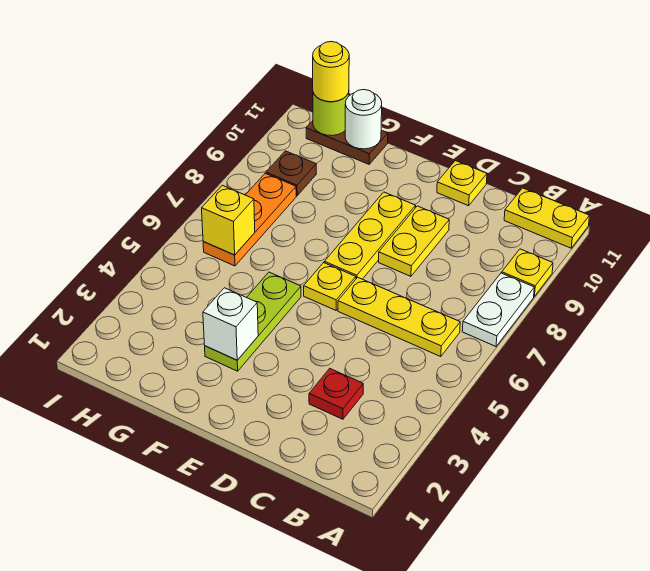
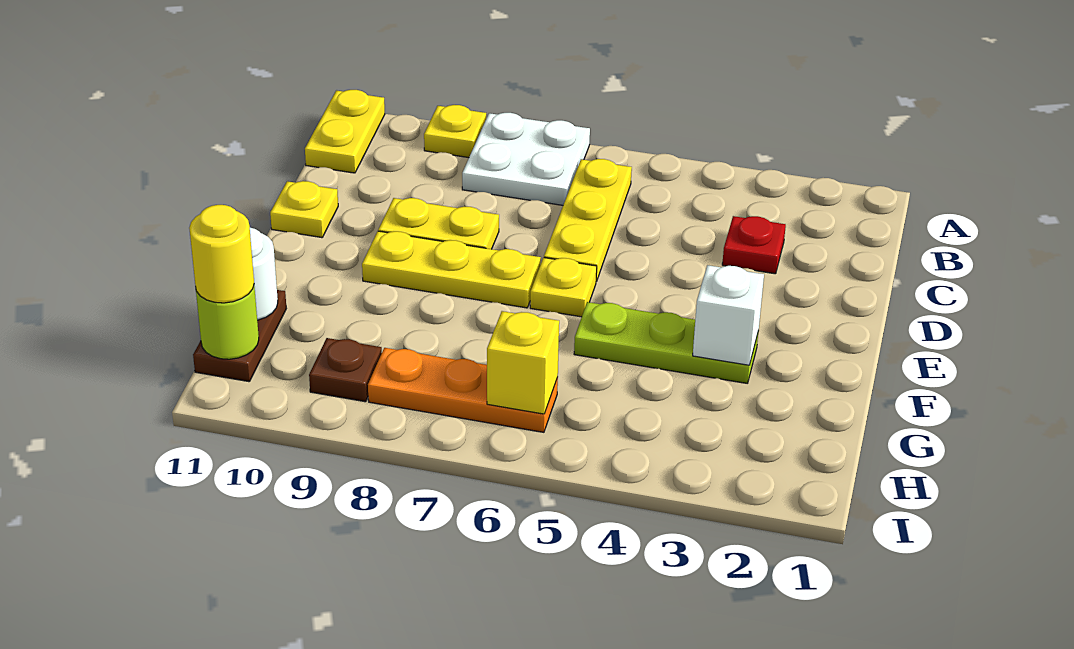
white plate A7:A8 level 1 -> white plate A7:B8 level 1

